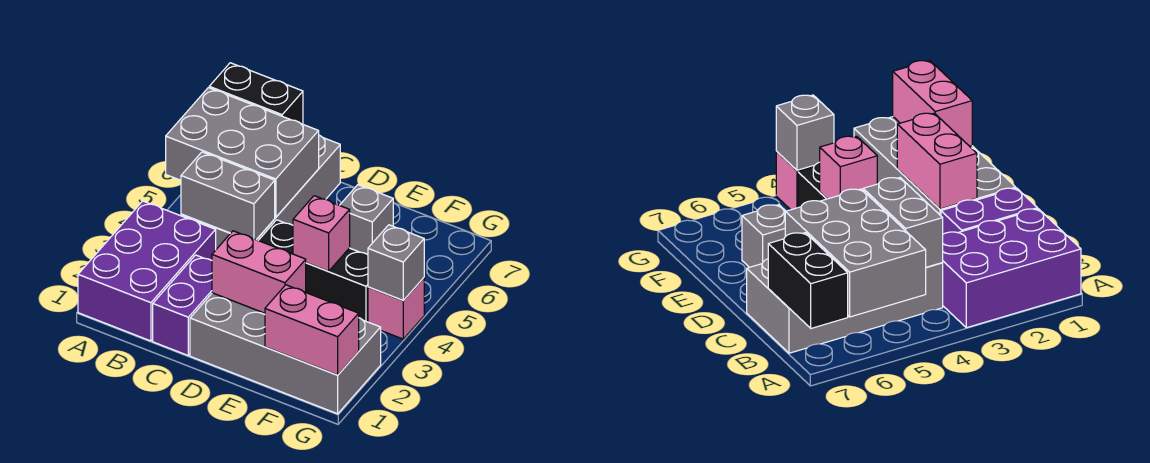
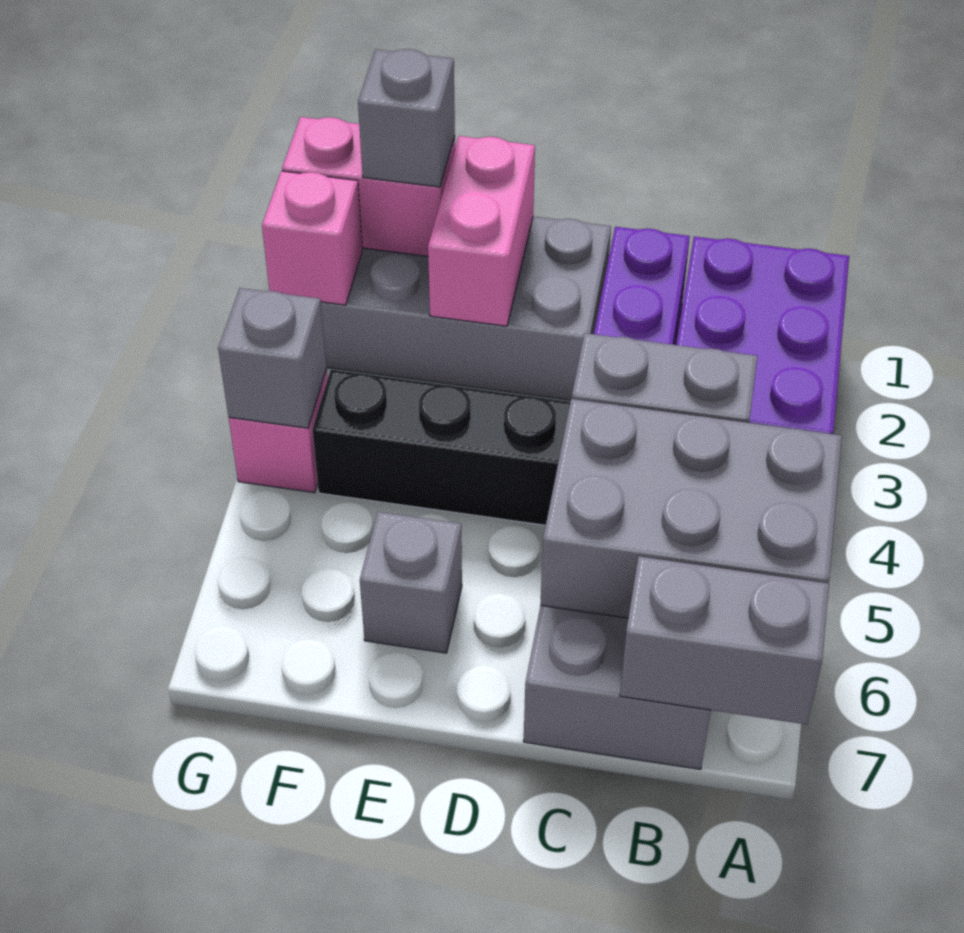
black brick A7:B7 level 2 -> grey brick A7:B7 level 2
pink brick D2:E2 level 2 -> pink brick E1:E2 level 2
pink brick E4 level 2 -> pink brick G2 level 2
none -> grey brick F1 level 3

